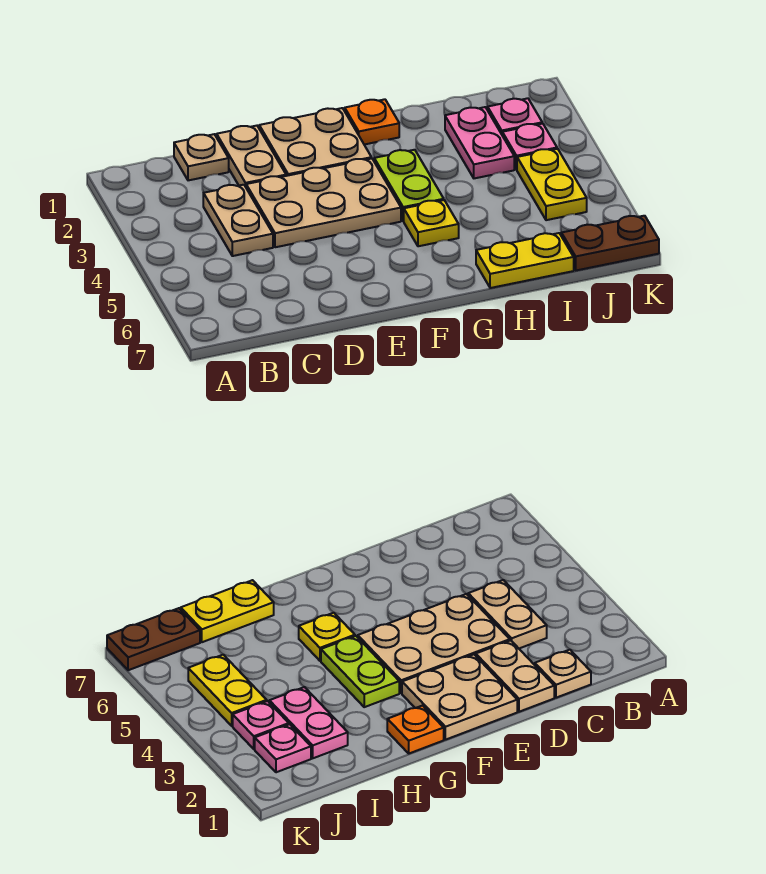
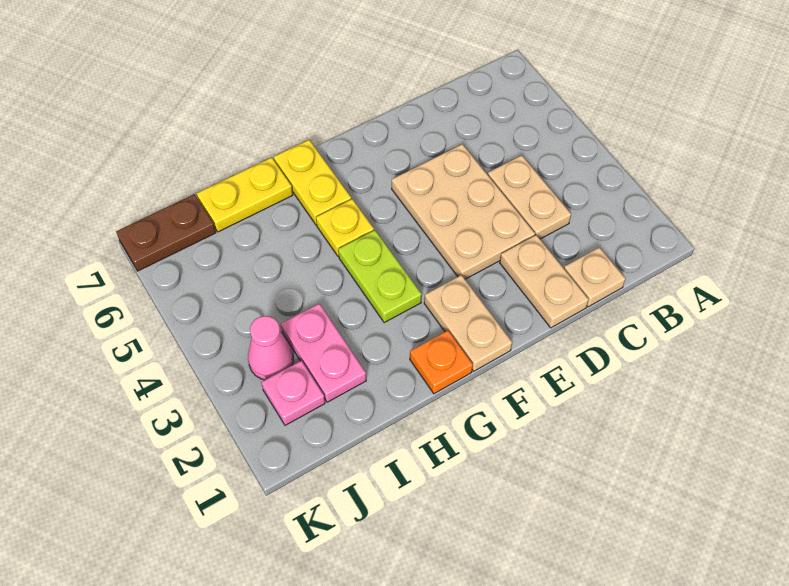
tan plate D3:F4 level 1 -> tan plate D3:E5 level 1
tan plate E1:F2 level 1 -> tan plate F1:F2 level 1
pink plate J3 level 1 -> pink cone J3 level 1
yellow plate J4:J5 level 1 -> yellow plate G6:G7 level 1

